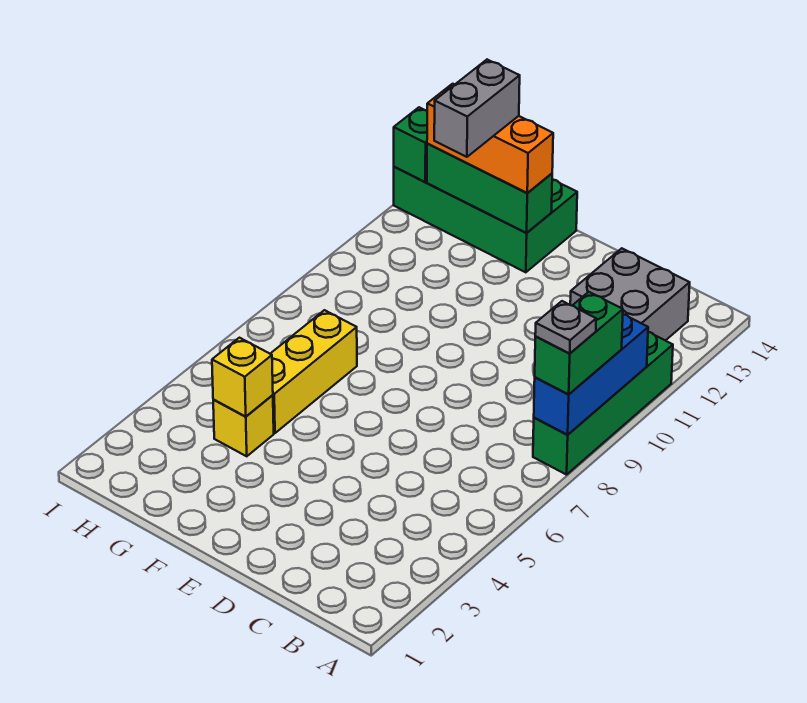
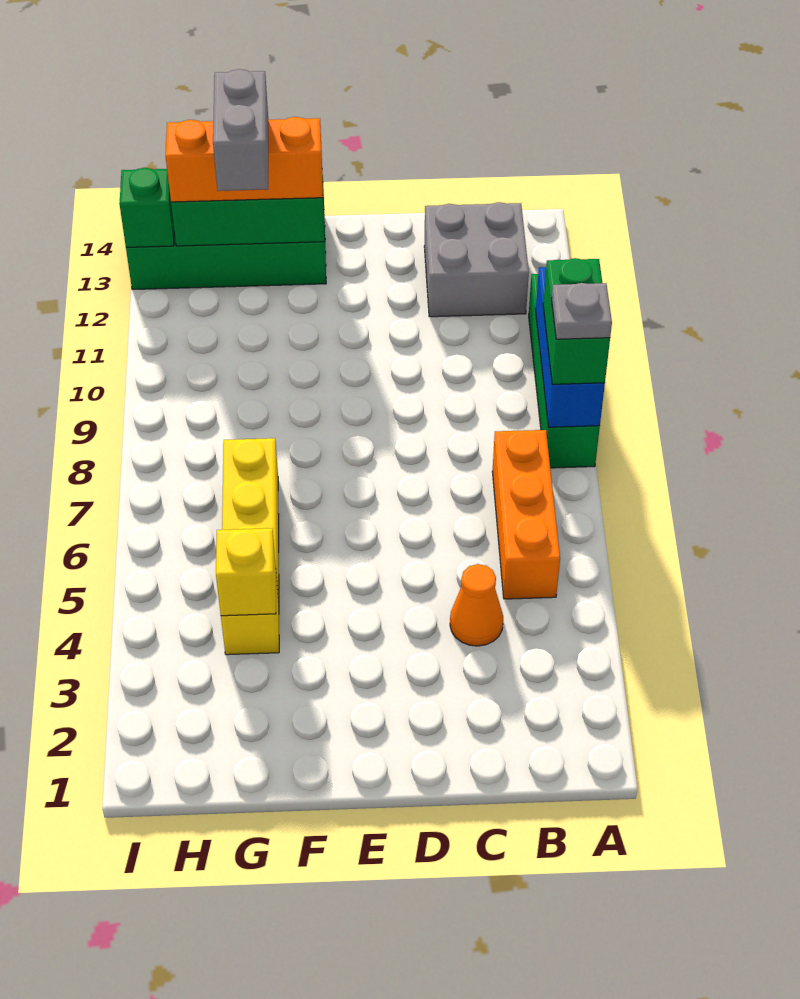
none -> orange brick B5:B7 level 1
none -> orange cone C4 level 1

